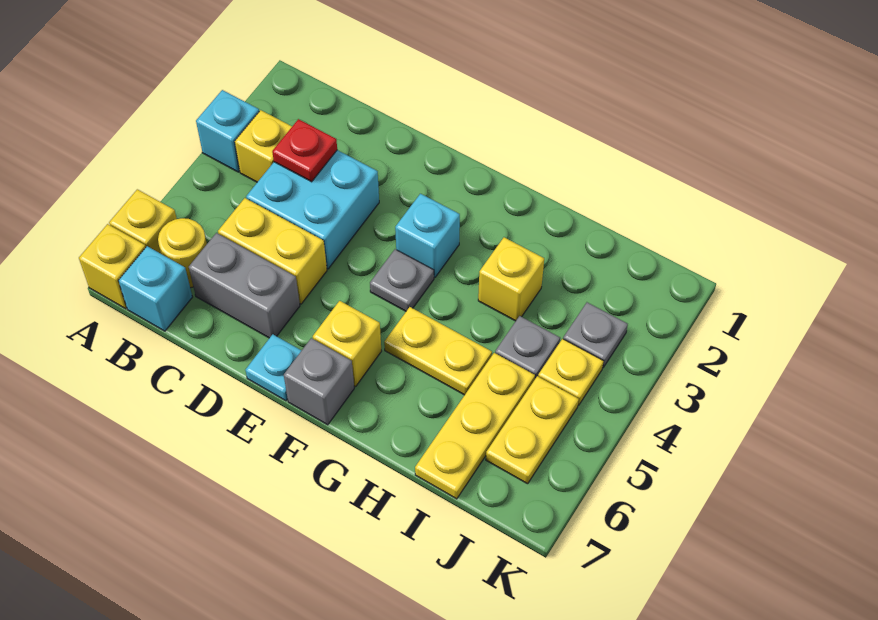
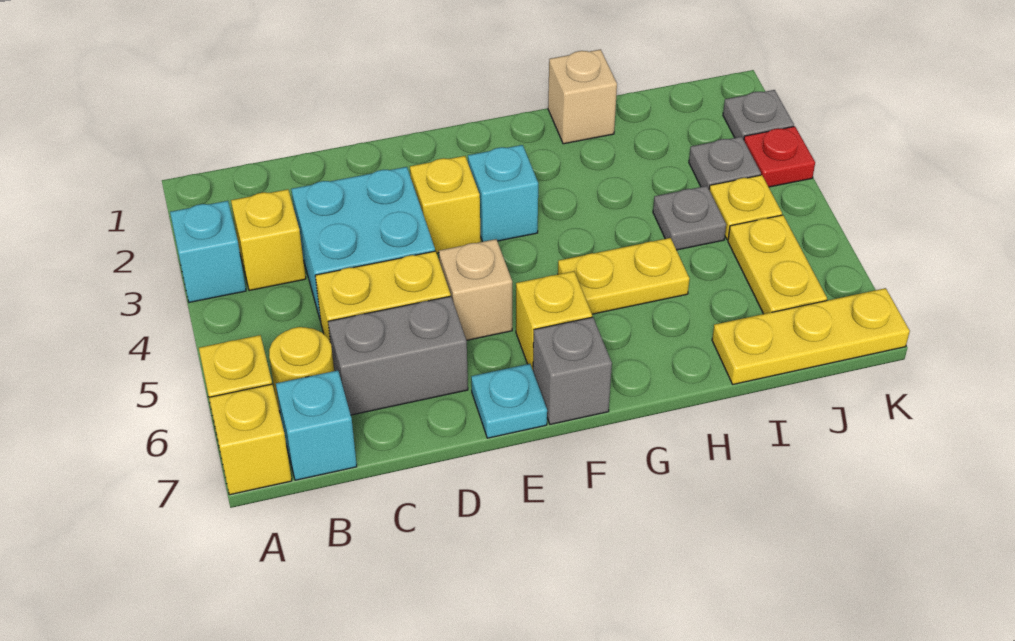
red plate C3 level 2 -> red plate K3 level 1
none -> tan brick E5 level 1
grey plate F4 level 1 -> grey plate K2 level 1
none -> tan brick H1 level 1
yellow brick H3 level 1 -> yellow brick E3 level 1
yellow plate I5:I7 level 1 -> yellow plate I7:K7 level 1

